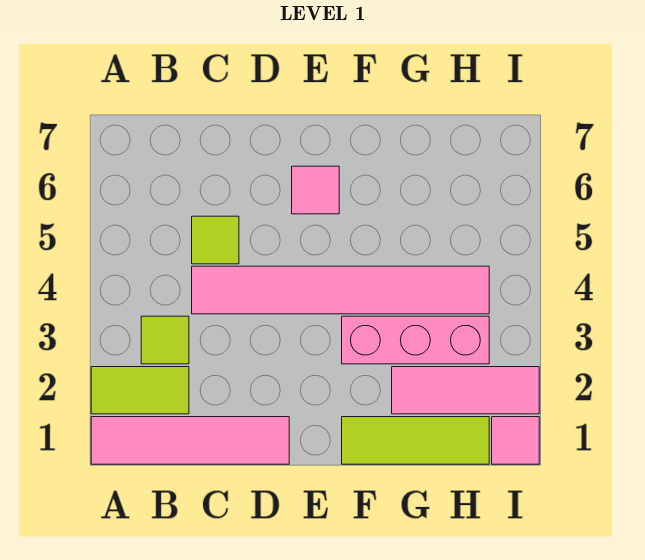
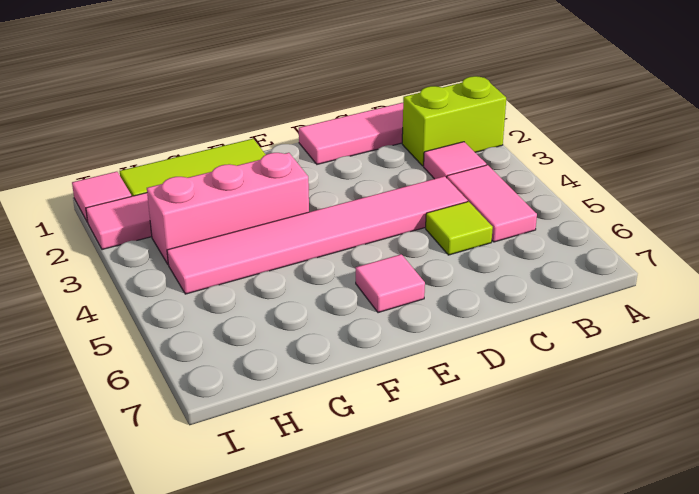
lime tile A2:B2 level 1 -> lime brick A2:B2 level 1
lime tile B3 level 1 -> pink tile B3 level 1
none -> pink tile B4:B5 level 1

